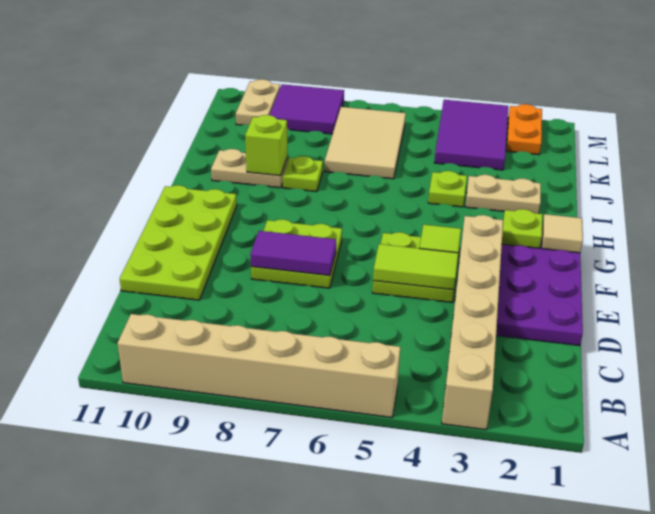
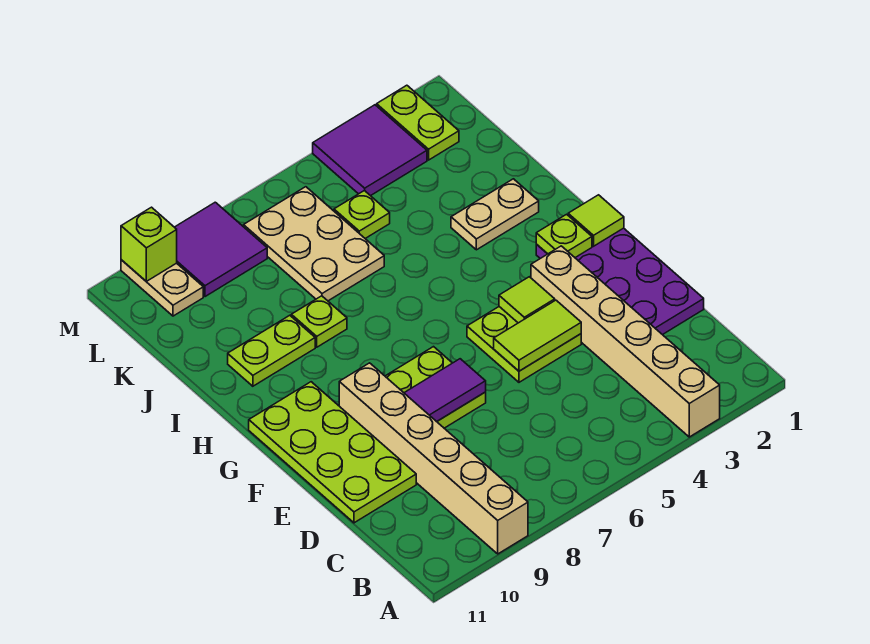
tan brick A5:A10 level 1 -> tan brick A9:F9 level 1
tan tile G1 level 2 -> lime tile G1 level 2
lime plate I4 level 1 -> lime plate K5 level 1
tan plate I9:I10 level 1 -> lime plate I9:I10 level 1
lime brick I9 level 2 -> lime brick M10 level 2
tan tile J6:L7 level 1 -> tan plate J6:L7 level 1
purple tile K3:M4 level 1 -> purple tile L3:M4 level 1
orange plate L2:M2 level 1 -> lime plate L2:M2 level 1

